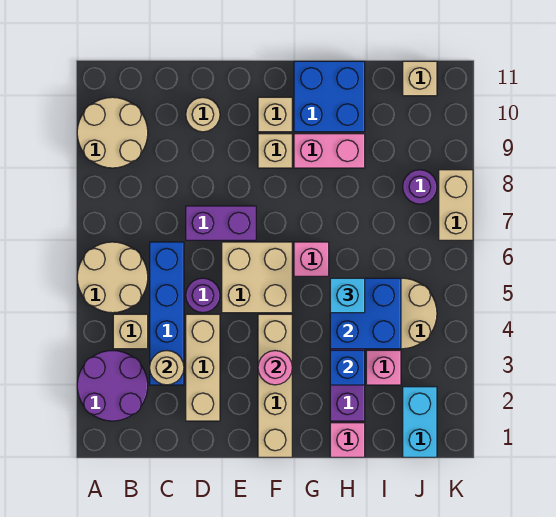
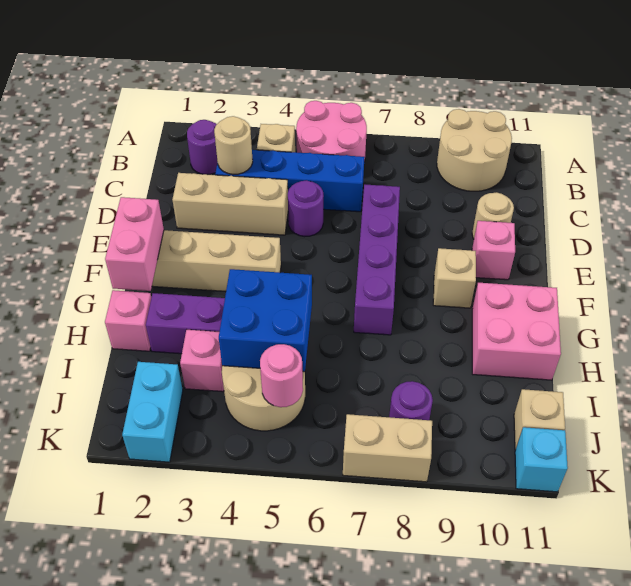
purple round brick A2:B3 level 1 -> purple round brick B2 level 1
tan round brick A5:B6 level 1 -> pink round brick A5:B6 level 1
purple brick D7:E7 level 1 -> purple brick D7:G7 level 1
tan brick E5:F6 level 1 -> none
pink round brick F3 level 2 -> pink round brick J5 level 2
tan brick F10 level 1 -> none
pink brick G6 level 1 -> pink brick E10 level 1
pink brick G9:H9 level 1 -> pink brick F1:G1 level 2
blue brick G10:H11 level 1 -> pink brick G10:H11 level 1
blue brick H3 level 2 -> none
cyan brick H5 level 3 -> cyan brick K11 level 1
cyan brick J1:J2 level 1 -> cyan brick J2:K2 level 1

